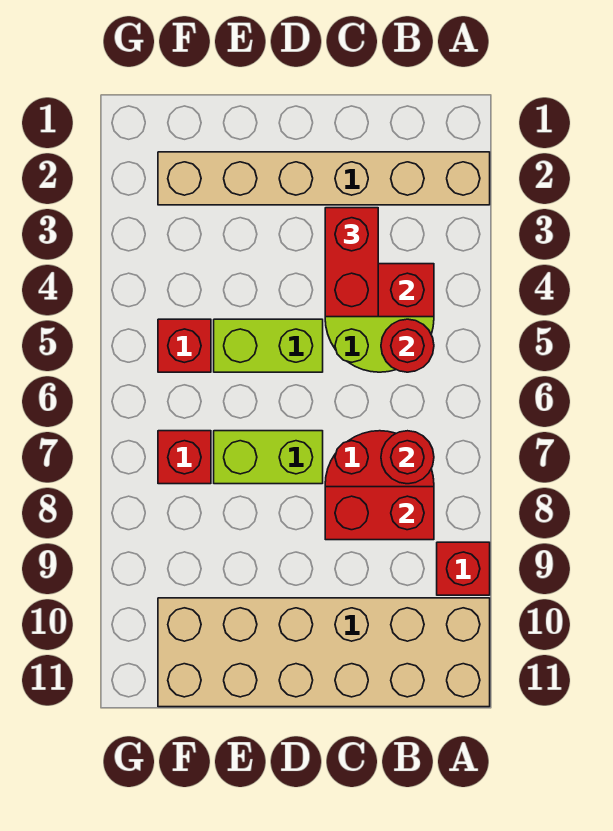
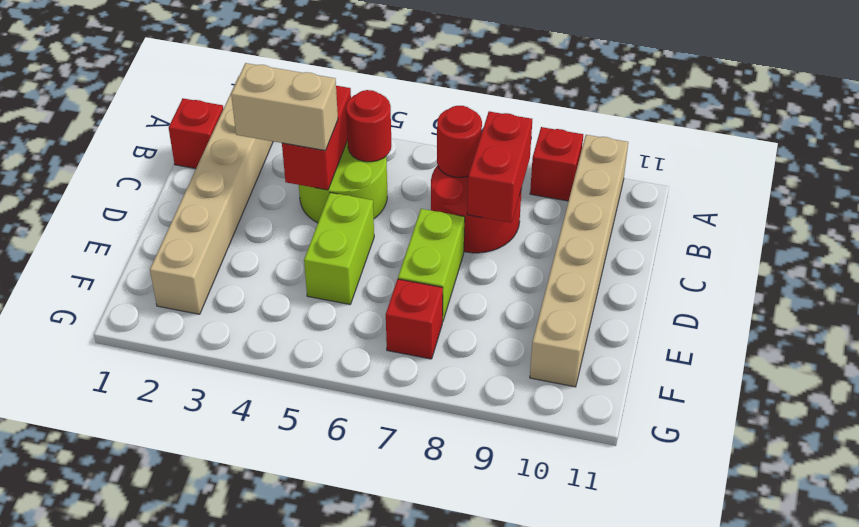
tan brick A10:F11 level 1 -> tan brick A10:F10 level 1
red brick C3:C4 level 3 -> tan brick C3:C4 level 3
red brick F5 level 1 -> red brick B1 level 1

